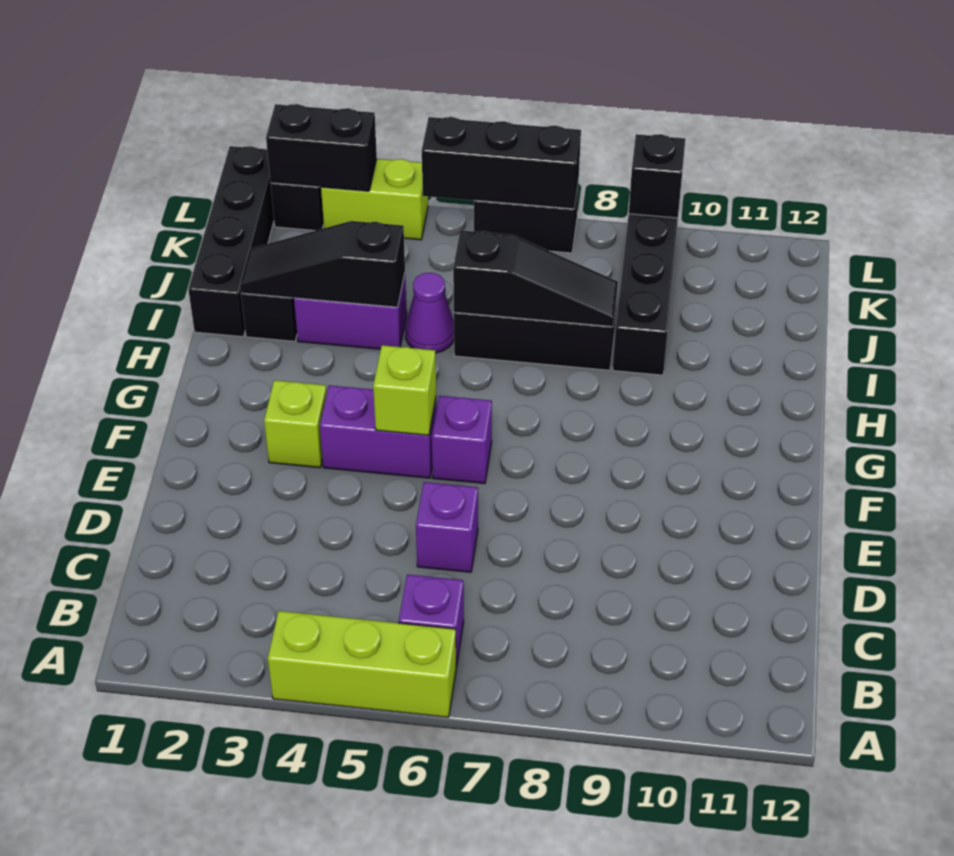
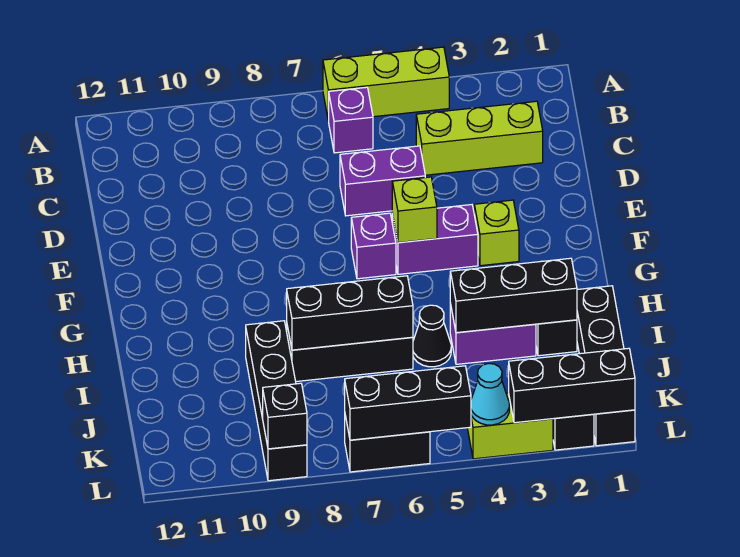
none -> lime brick C2:C4 level 1
purple brick D6 level 1 -> purple brick D5:D6 level 1
black slope I2:I4 level 2 top 4 -> black brick I2:I4 level 2
purple cone I5 level 1 -> black cone I5 level 1
black slope I6:I8 level 2 top 6 -> black brick I6:I8 level 2
black brick L2:L3 level 2 -> black brick L1:L3 level 2
none -> cyan cone L4 level 2

